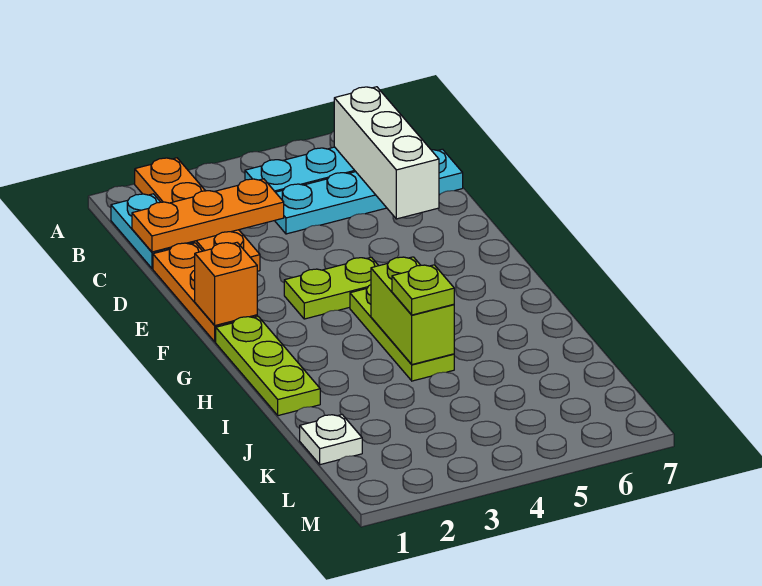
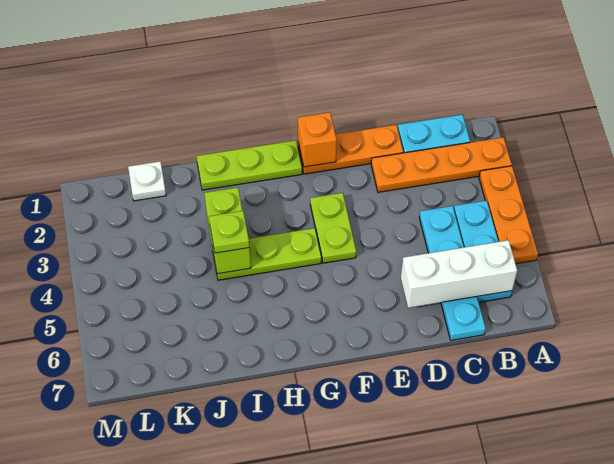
orange plate C1:C3 level 2 -> orange plate A3:A5 level 1
lime brick H4:I4 level 2 -> lime brick I3:I4 level 2

